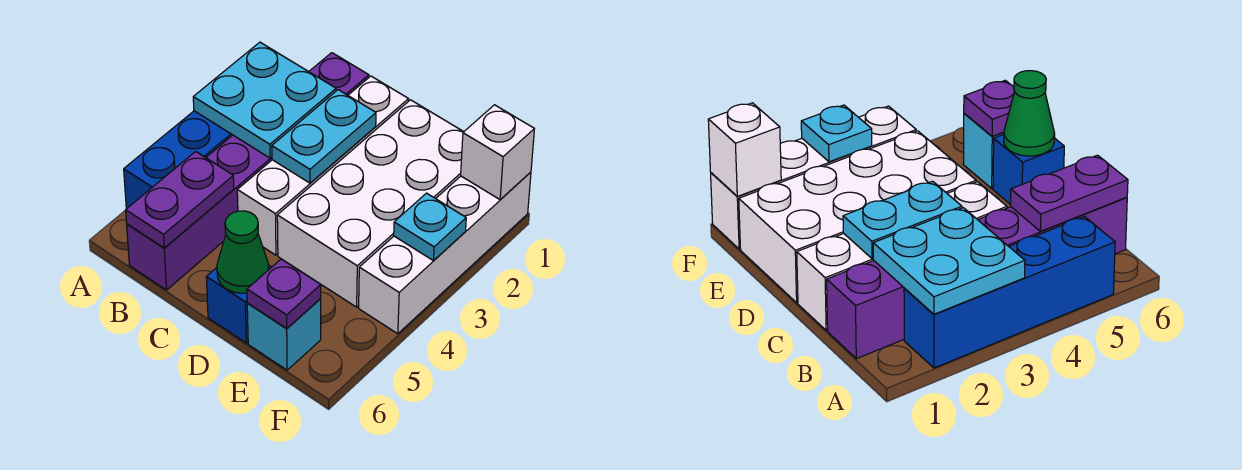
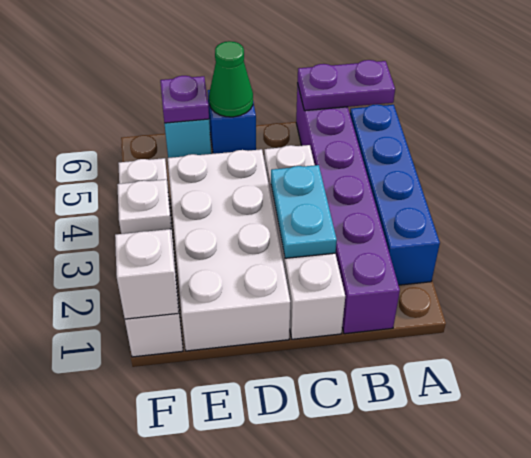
cyan plate A2:B3 level 2 -> none
purple plate B5:B6 level 2 -> purple plate A6:B6 level 2
cyan plate F3 level 2 -> white plate F3 level 2

